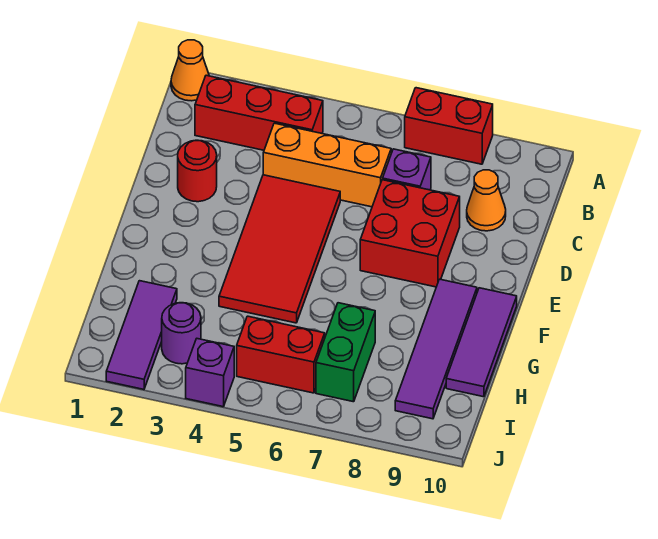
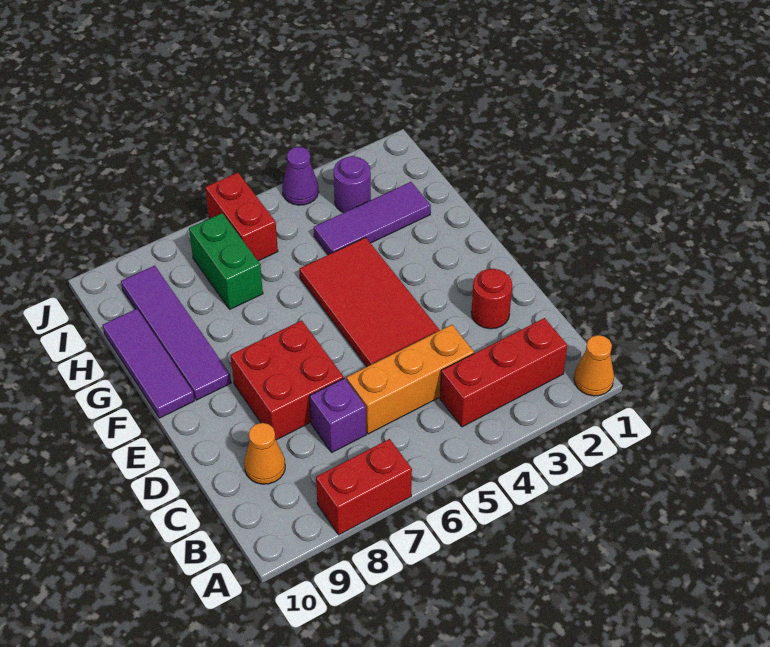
purple tile H2:J2 level 1 -> purple tile H2:H4 level 1
red brick I5:I6 level 1 -> red brick I6:J6 level 1
purple brick J4 level 1 -> purple cone J4 level 1

